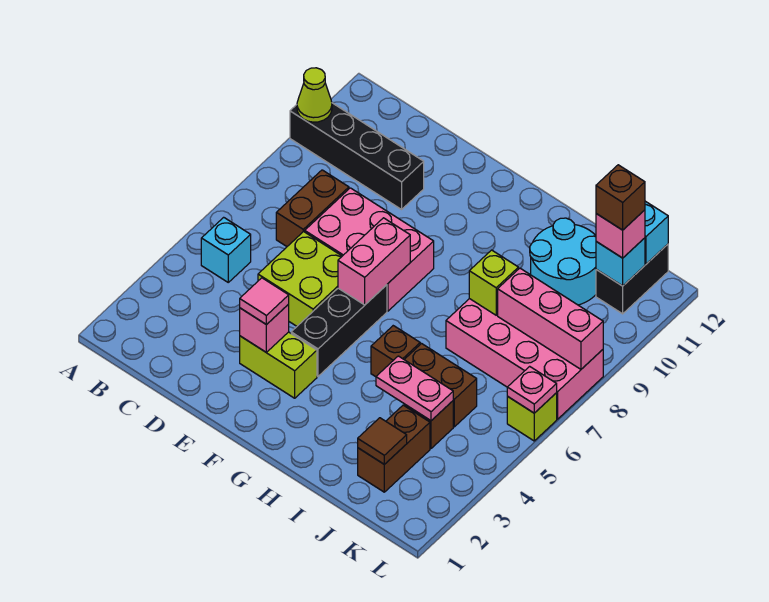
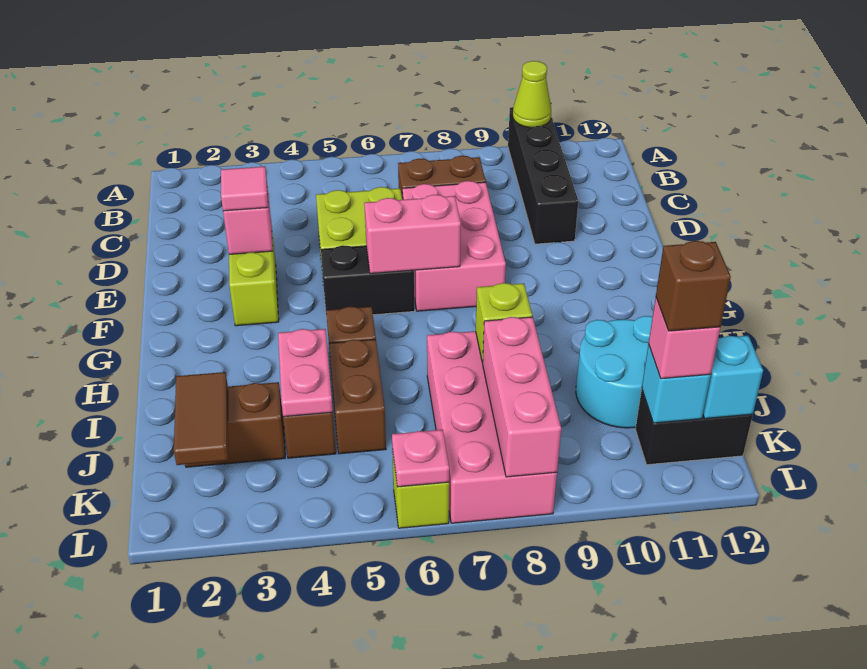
cyan brick B5 level 1 -> none
black brick F4:F6 level 1 -> black brick F5:F6 level 1
brown tile J2 level 2 -> brown tile J2:K2 level 2

